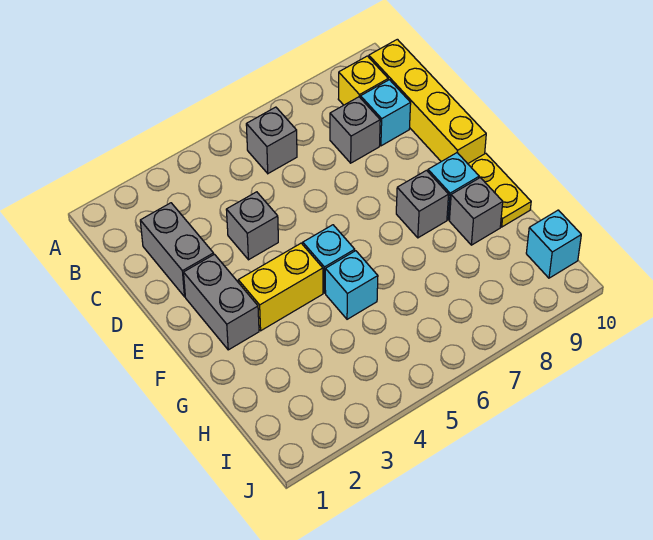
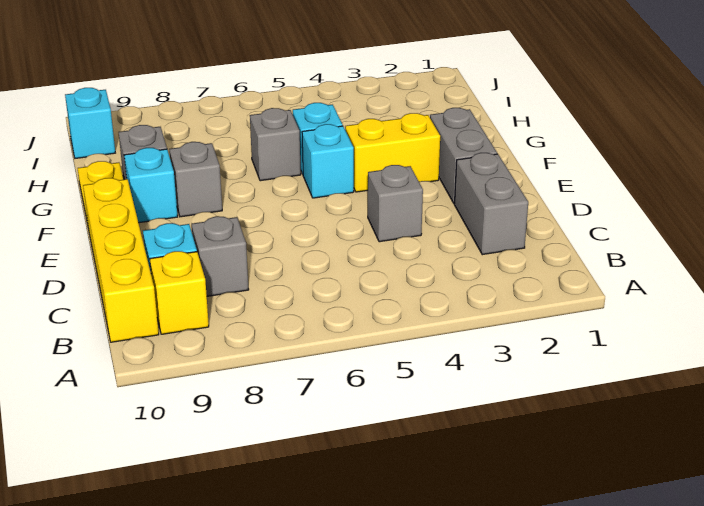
grey brick B6 level 1 -> grey brick G6 level 1

